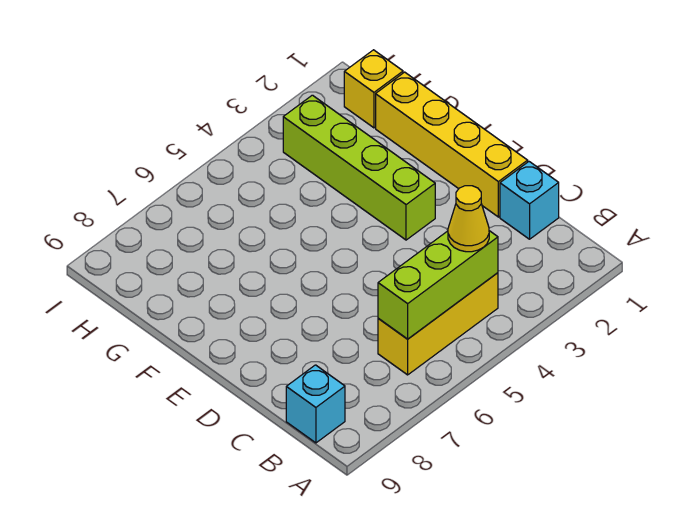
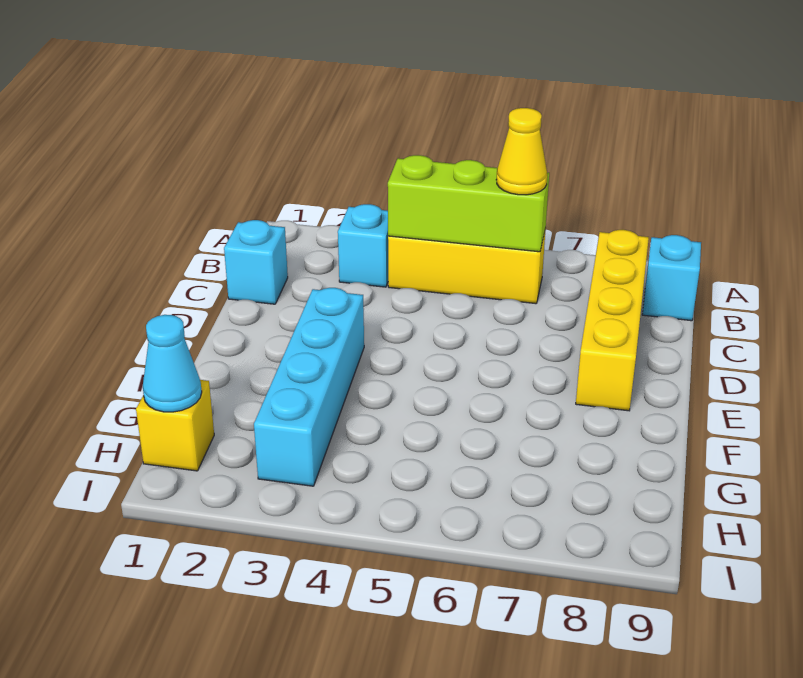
none -> cyan brick B3 level 1
yellow cone B4 level 3 -> yellow cone B6 level 3
yellow brick D1:G1 level 1 -> yellow brick B8:E8 level 1
lime brick E3:H3 level 1 -> cyan brick E3:H3 level 1
none -> cyan cone H1 level 2

